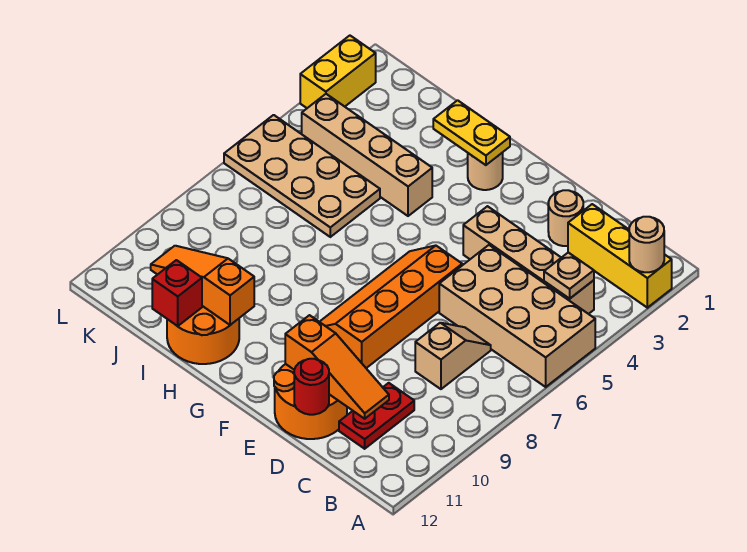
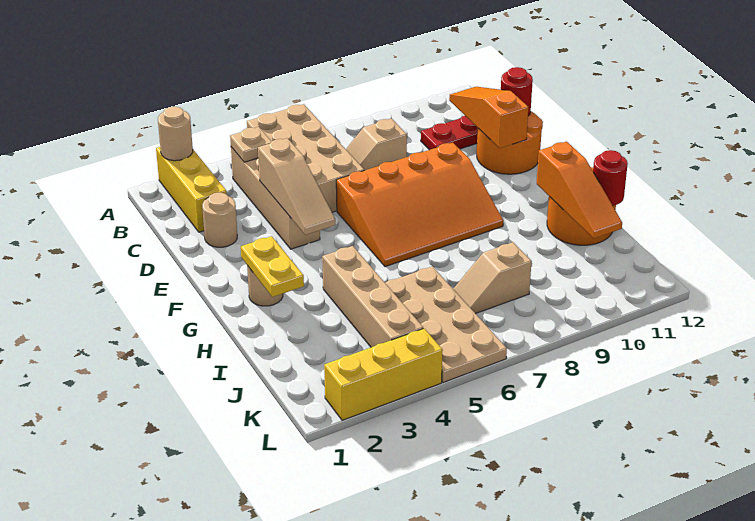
none -> tan slope D4:F4 level 2 top D
orange slope E6:F9 level 1 top E -> orange slope E6:G9 level 1 top E
red brick I12 level 2 -> red round brick I12 level 2
none -> tan slope J7:J8 level 1 top 8
yellow brick L2:L3 level 1 -> yellow brick L2:L4 level 1

